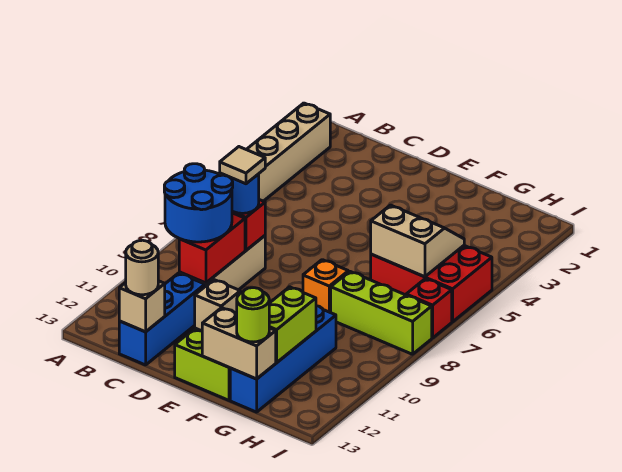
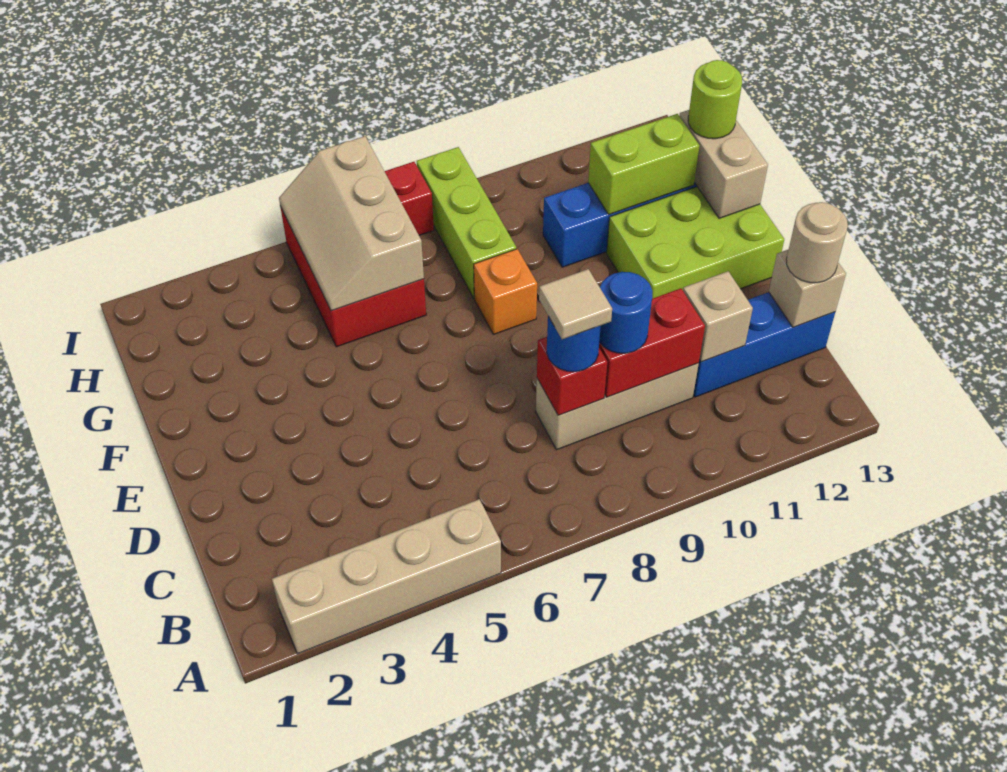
blue round brick B9:C10 level 3 -> blue round brick C9 level 3
tan brick E12 level 2 -> tan brick C11 level 2
tan slope G5:H6 level 2 top 6 -> tan slope G5:I6 level 2 top 6

